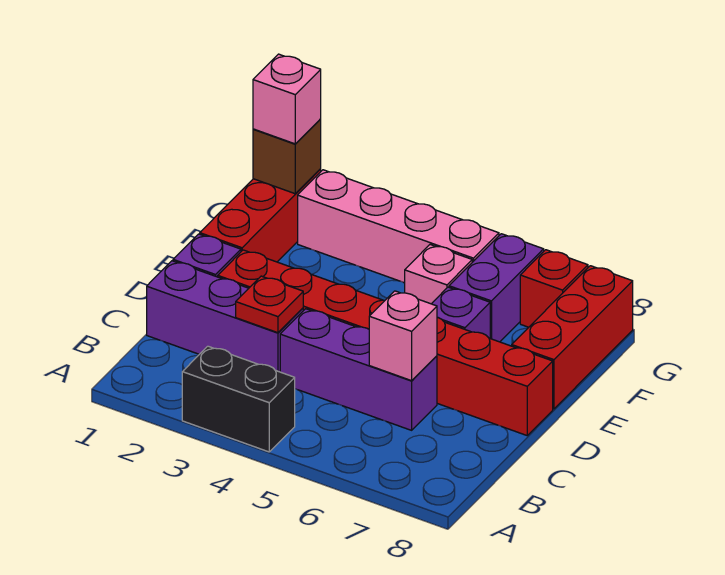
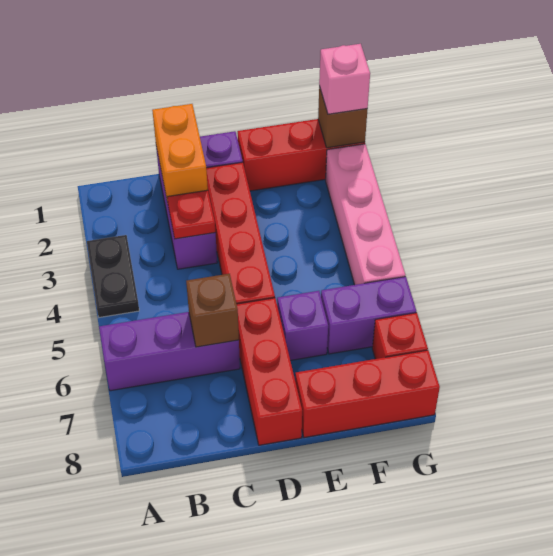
black brick A3:A4 level 1 -> black plate A3:A4 level 1
none -> orange brick C1:C2 level 2
purple brick C4:C6 level 1 -> purple brick A6:C6 level 1
pink brick C6 level 2 -> brown brick C6 level 2
pink brick F5 level 1 -> none

